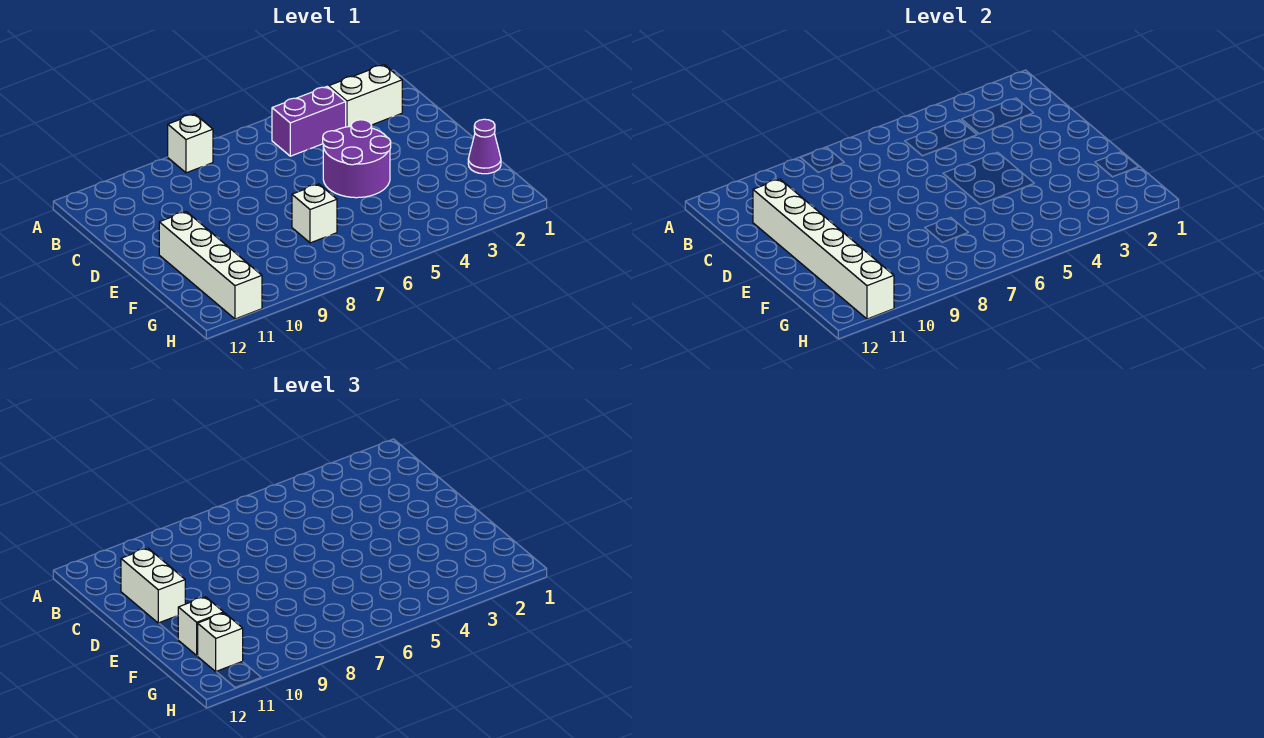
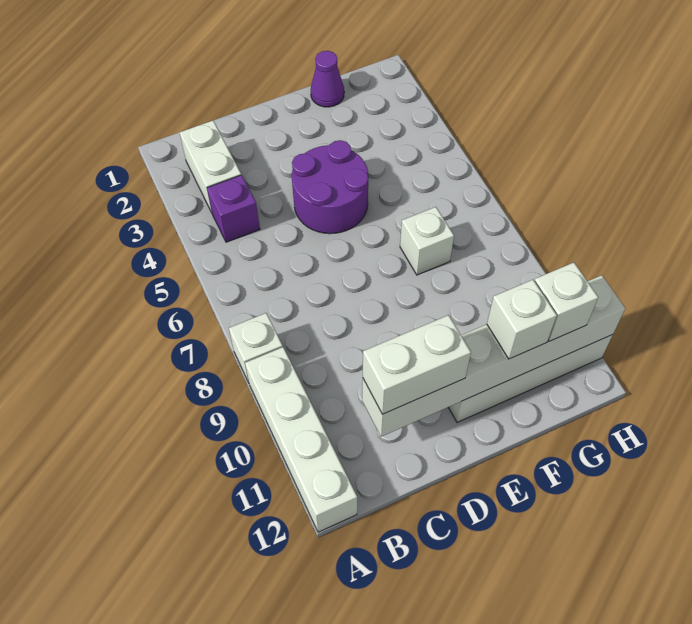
none -> white brick A9:A12 level 1
purple brick B4:B5 level 1 -> purple brick B4 level 1

